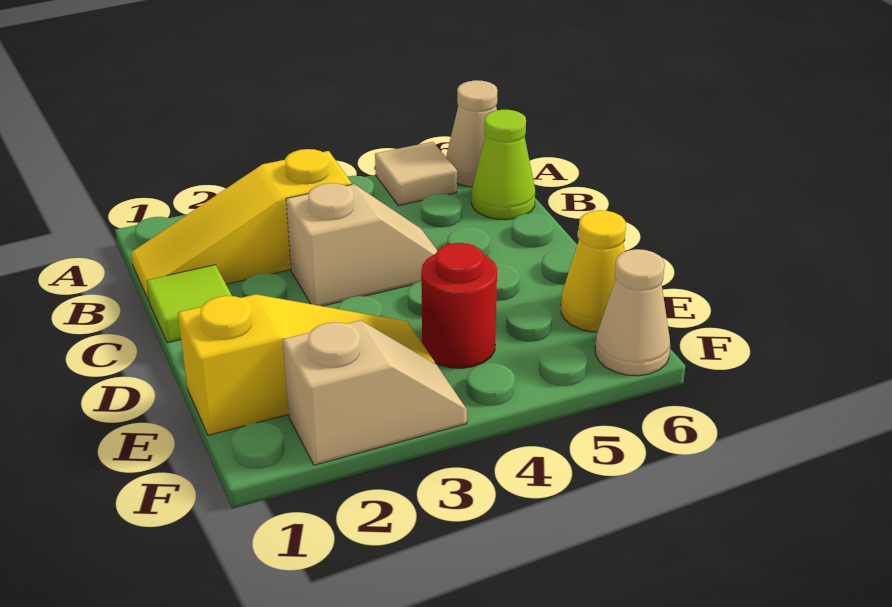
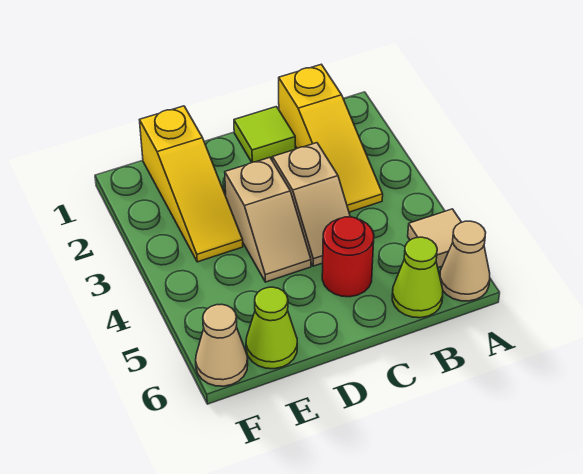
yellow slope B1:B3 level 1 top 3 -> yellow slope B1:B3 level 1 top 1
red round brick E4 level 1 -> red round brick C5 level 1
yellow cone E6 level 1 -> lime cone E6 level 1
tan slope F2:F3 level 1 top 2 -> tan slope D3:D4 level 1 top 3

